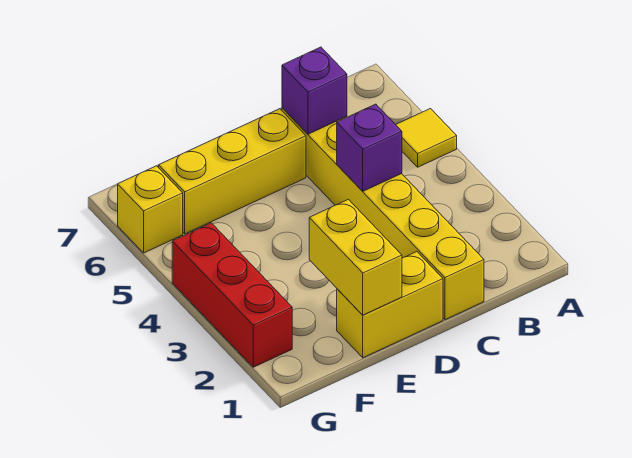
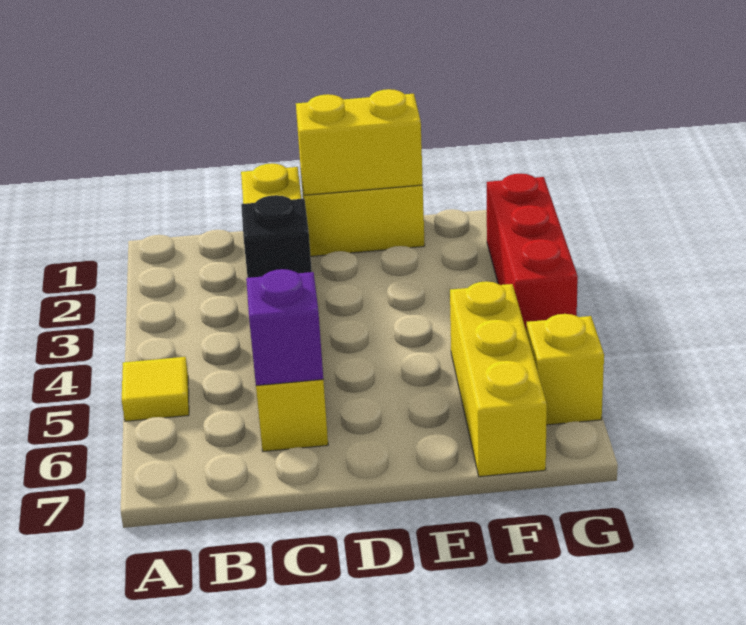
purple brick C4 level 2 -> black brick C4 level 2
yellow brick D6:F6 level 1 -> yellow brick F5:F7 level 1
yellow brick E1:E2 level 2 -> yellow brick D1:E1 level 2

